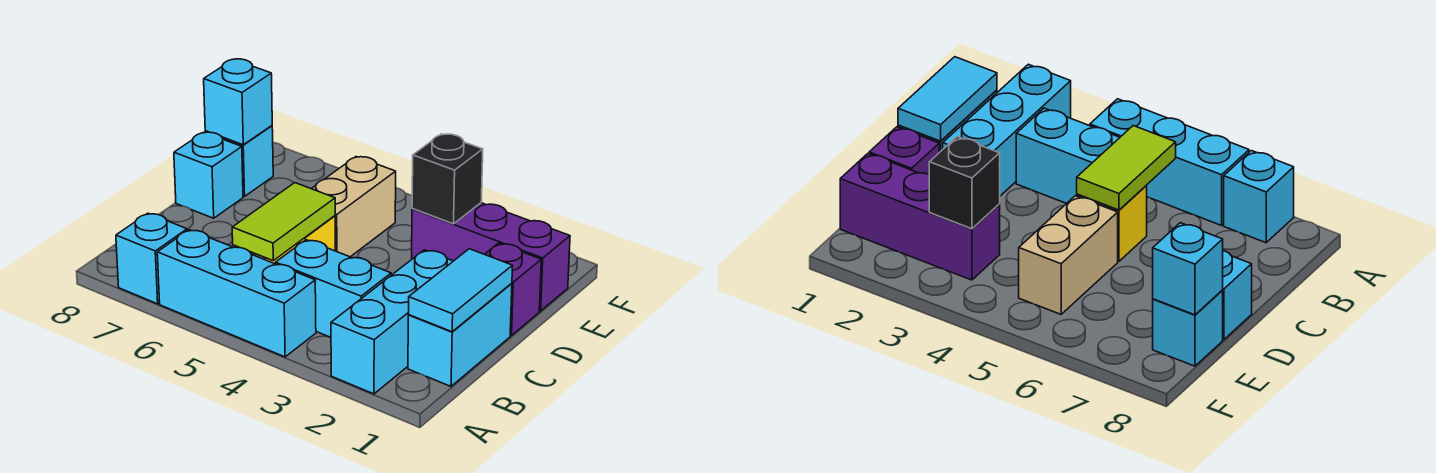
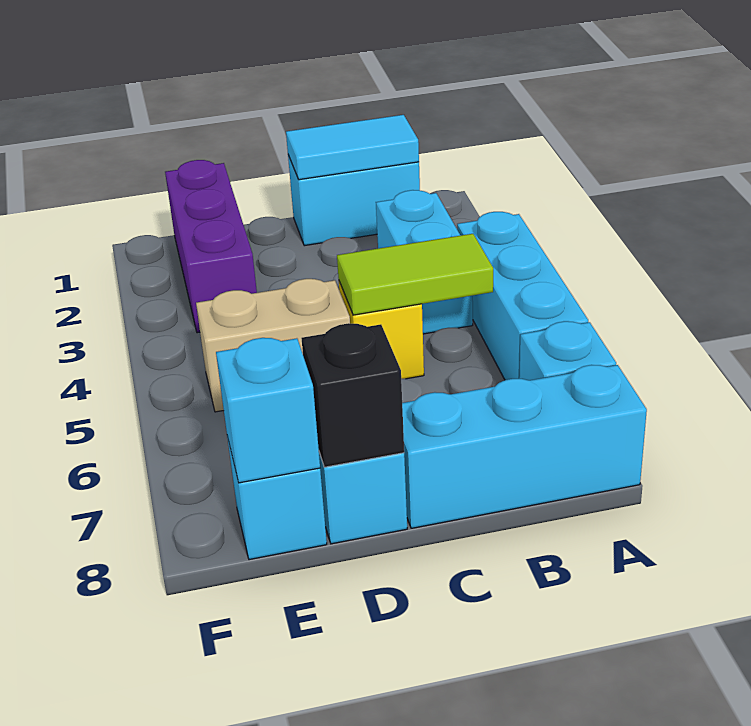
cyan brick A2:C2 level 1 -> cyan brick A8:C8 level 1
purple brick D1 level 1 -> none
black brick E3 level 2 -> black brick D8 level 2

